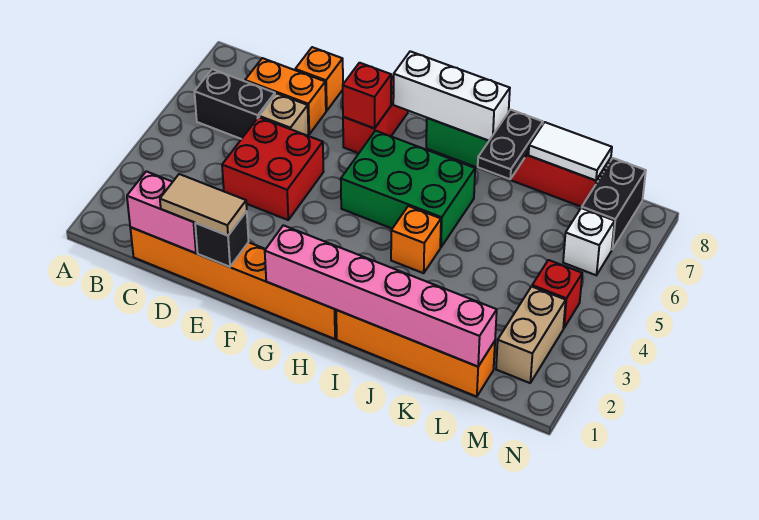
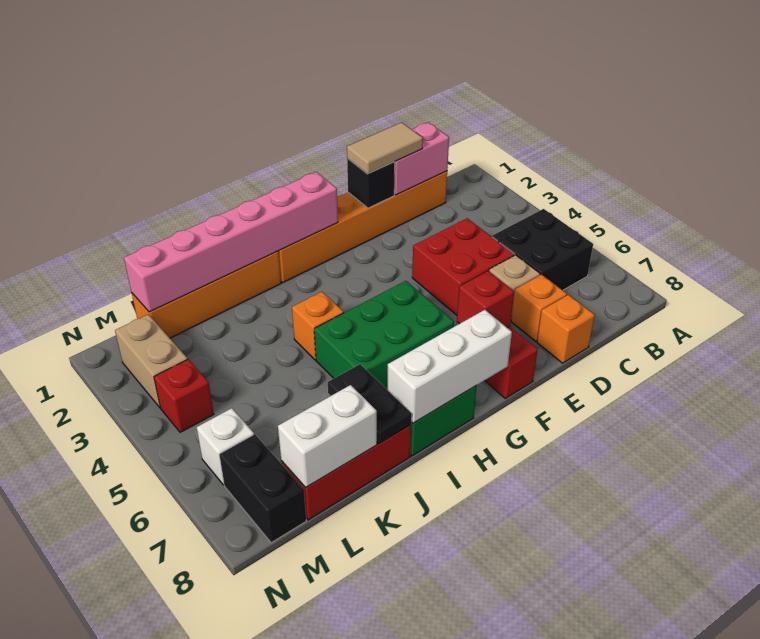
black brick B6:C6 level 1 -> black brick B5:C6 level 1
orange brick C7:D7 level 1 -> orange brick D7 level 1
white tile K8:L8 level 2 -> white brick K8:L8 level 2

